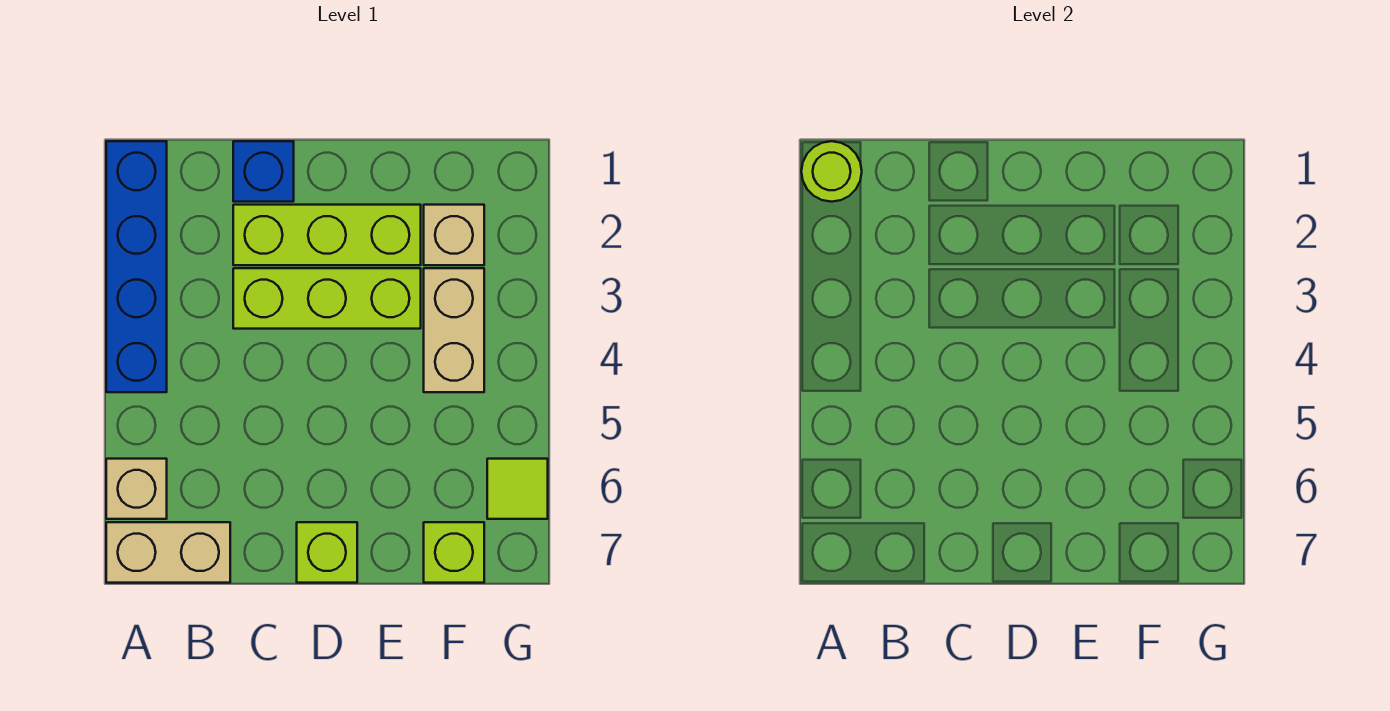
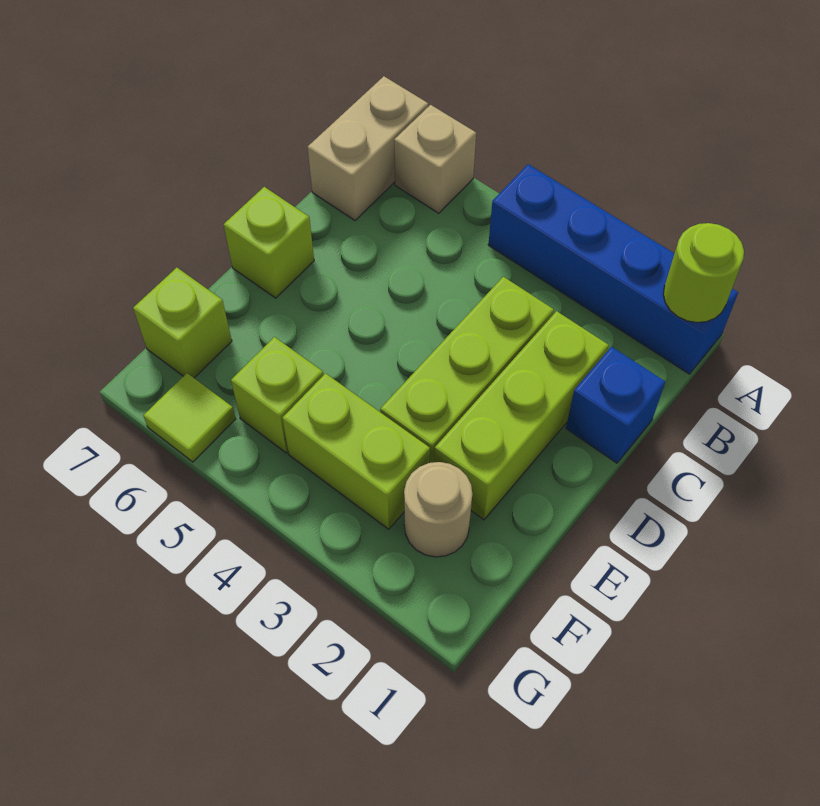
tan brick F2 level 1 -> tan round brick F2 level 1
tan brick F3:F4 level 1 -> lime brick F3:F4 level 1
none -> lime brick F5 level 1

